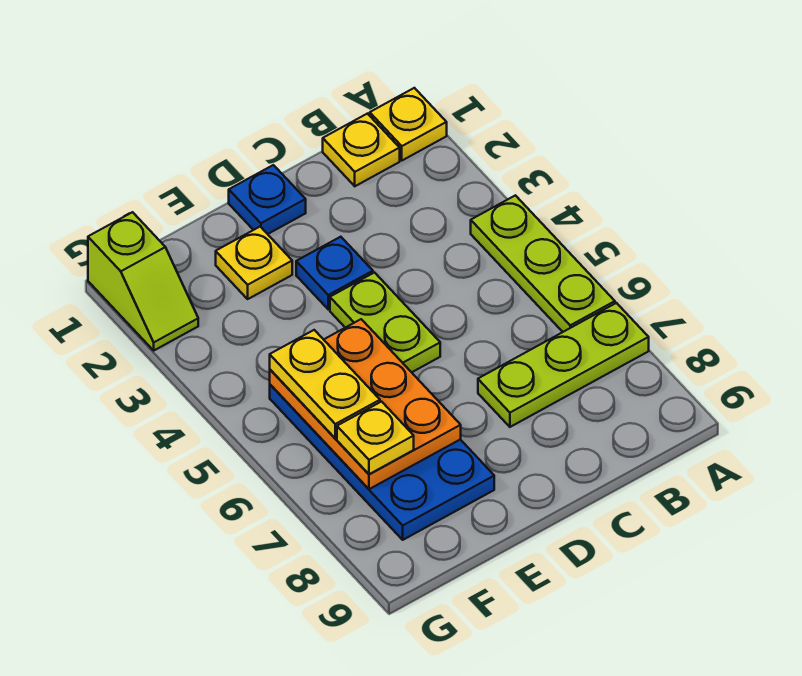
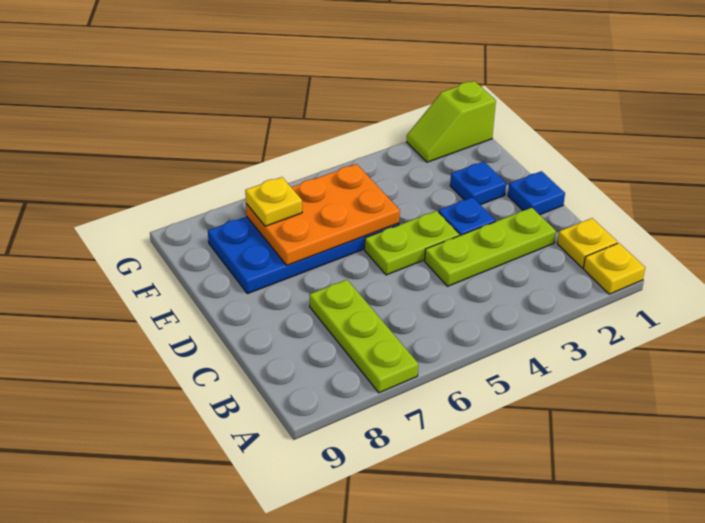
lime plate A4:A6 level 1 -> lime plate C2:C4 level 1
yellow plate E2 level 1 -> blue plate E2 level 1
yellow plate F5:F6 level 3 -> none

